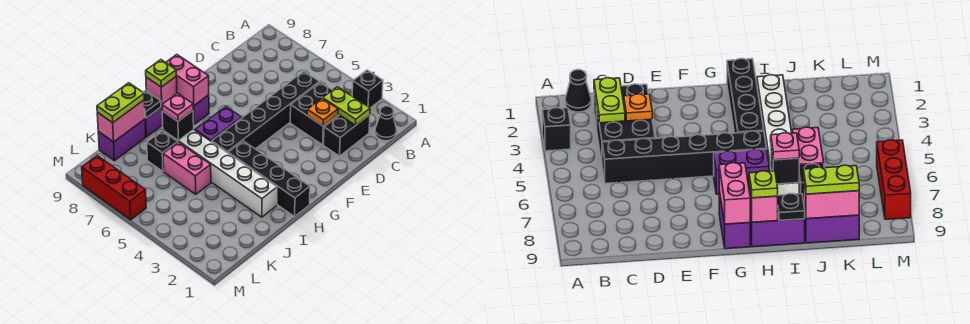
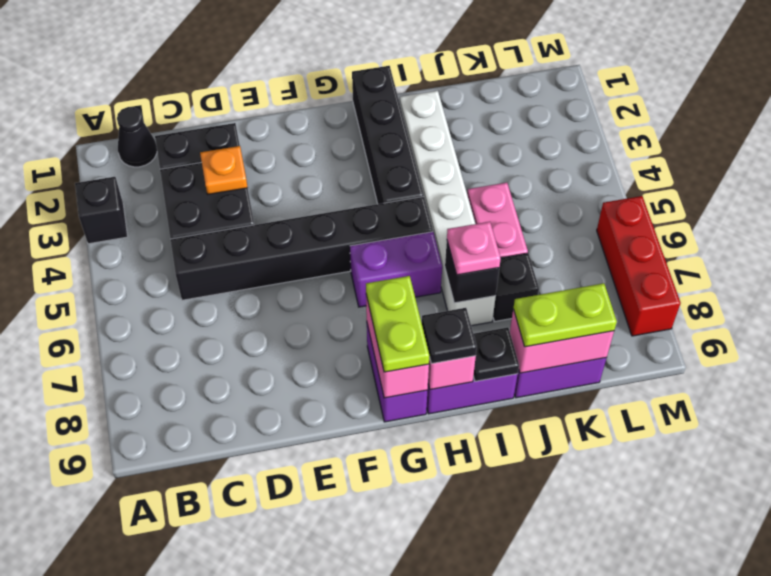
lime plate C2:C3 level 2 -> lime plate G8:G9 level 3
lime plate H9 level 3 -> black plate H9 level 3

